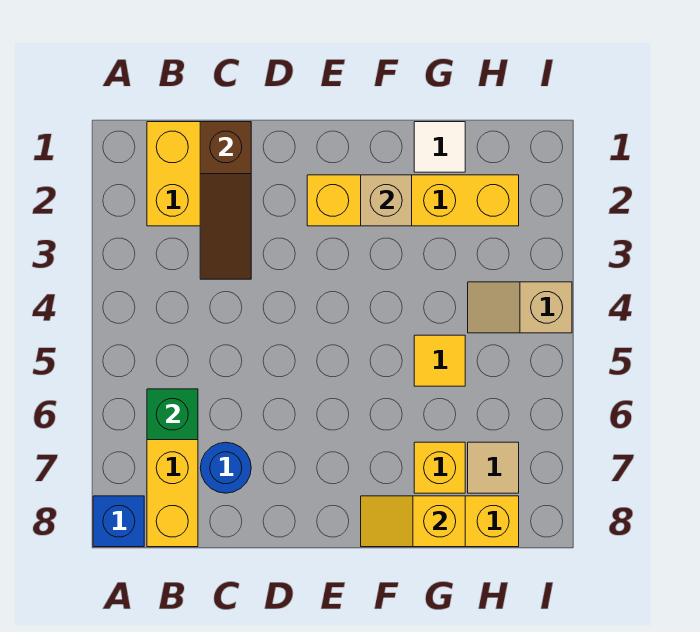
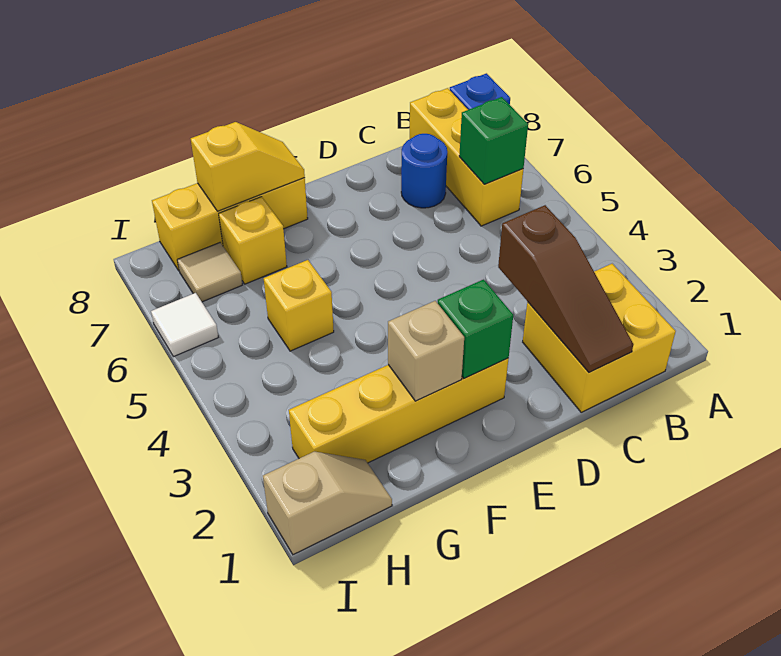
brown slope C1:C3 level 2 top 1 -> brown slope C1:C3 level 2 top 3
none -> green brick E2 level 2
white tile G1 level 1 -> white tile I6 level 1
yellow tile G5 level 1 -> yellow brick G5 level 1
tan slope H4:I4 level 1 top I -> tan slope H1:I1 level 1 top I

